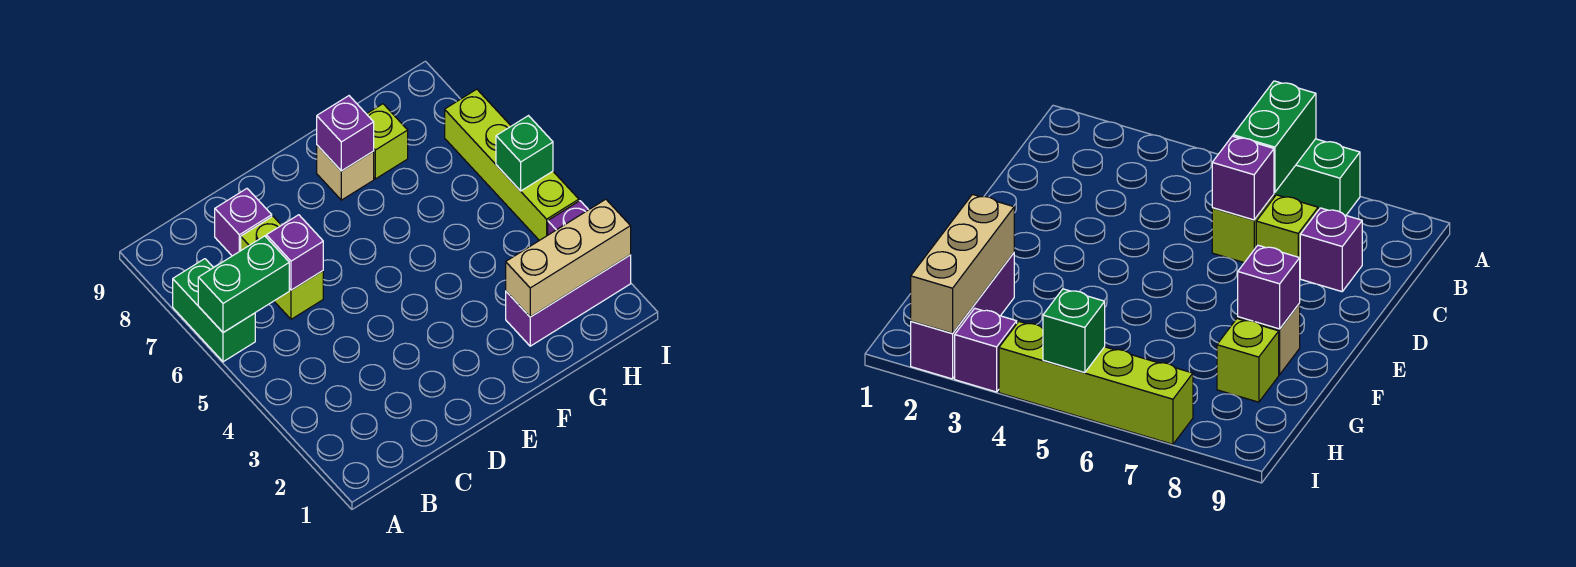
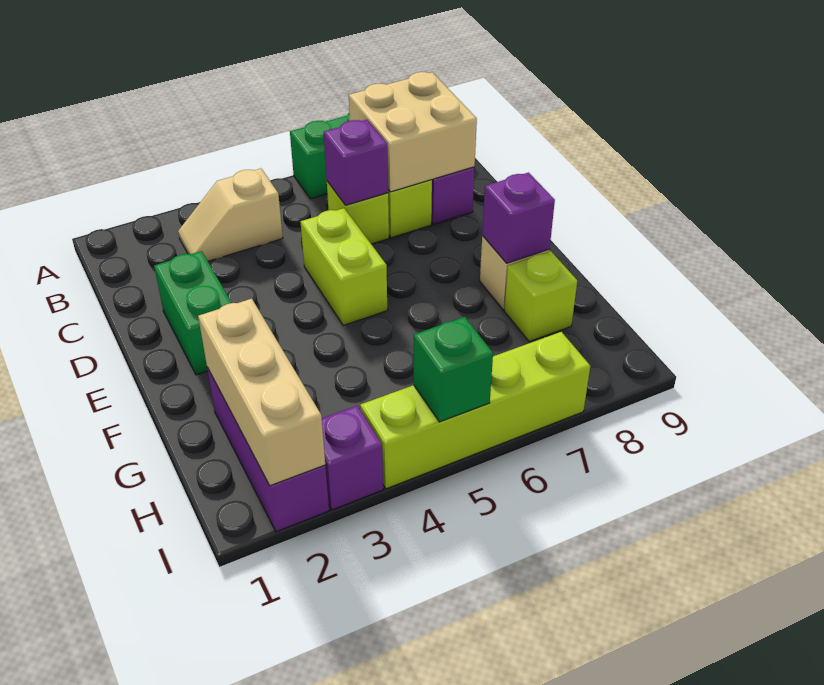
green brick A6:B6 level 2 -> green brick D2:E2 level 1
none -> tan slope B3:B4 level 1 top 4
none -> tan brick B7:C8 level 2
none -> lime brick D5:E5 level 1

